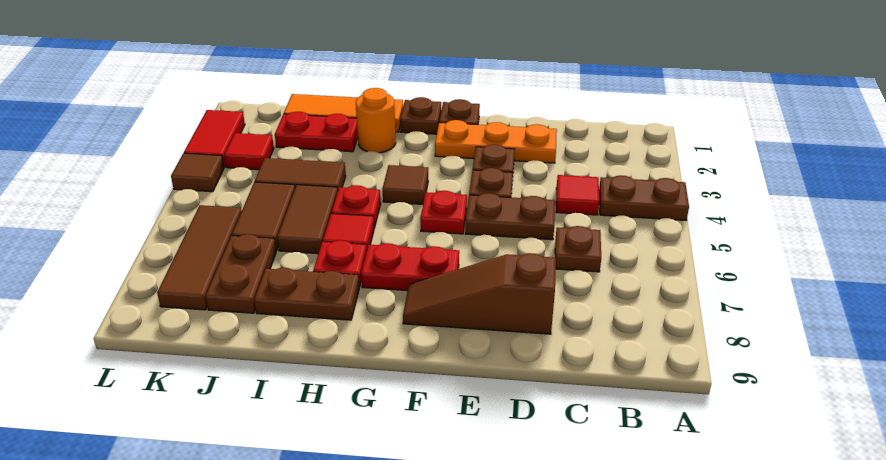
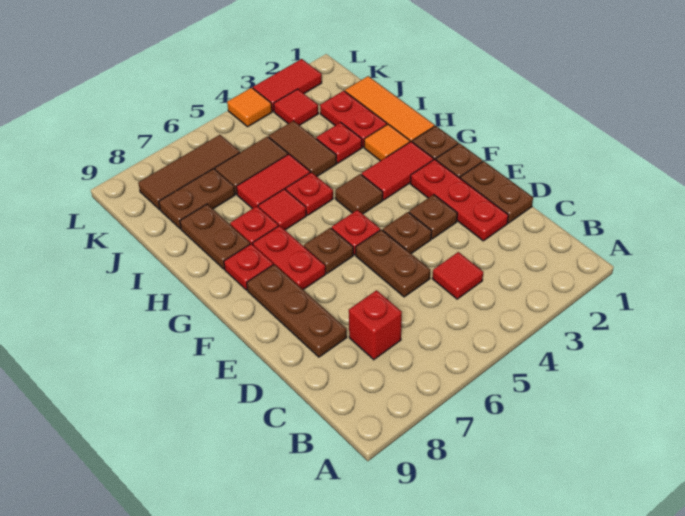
brown plate A4:B4 level 1 -> brown plate D1:E1 level 1
brown plate C6 level 1 -> brown plate F6 level 1
none -> red brick C7 level 1
orange plate D2:F2 level 1 -> red plate D2:F2 level 1
brown slope D8:F8 level 1 top D -> brown plate D8:F8 level 1
none -> red tile G2:G3 level 1
none -> red plate G8 level 1
orange round brick H2 level 1 -> orange tile H2 level 1
none -> red plate I3 level 1
brown tile I5:I6 level 1 -> red tile I5:I6 level 1
brown tile L4 level 1 -> orange tile L4 level 1

